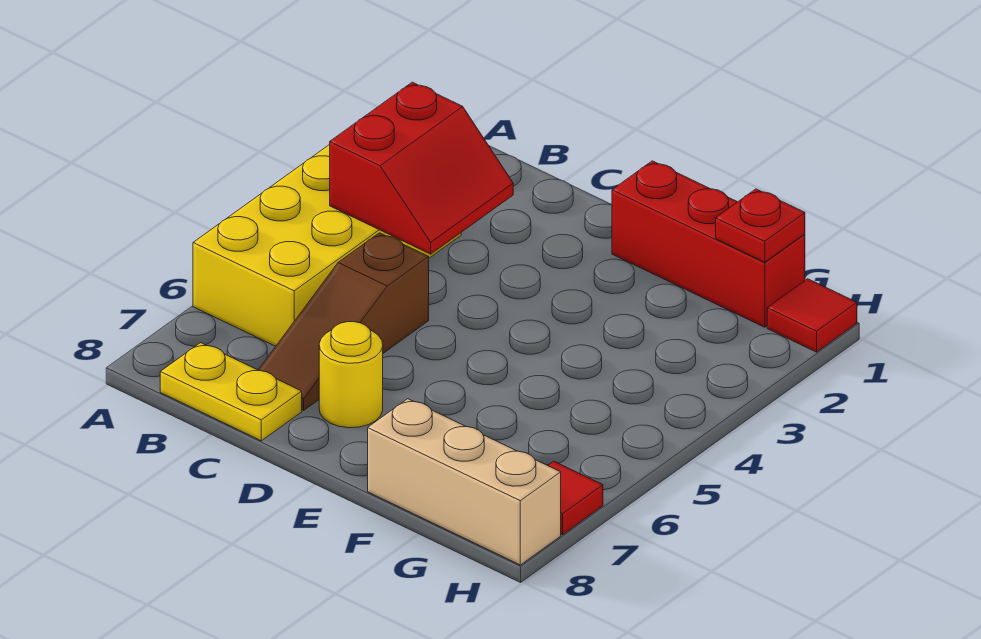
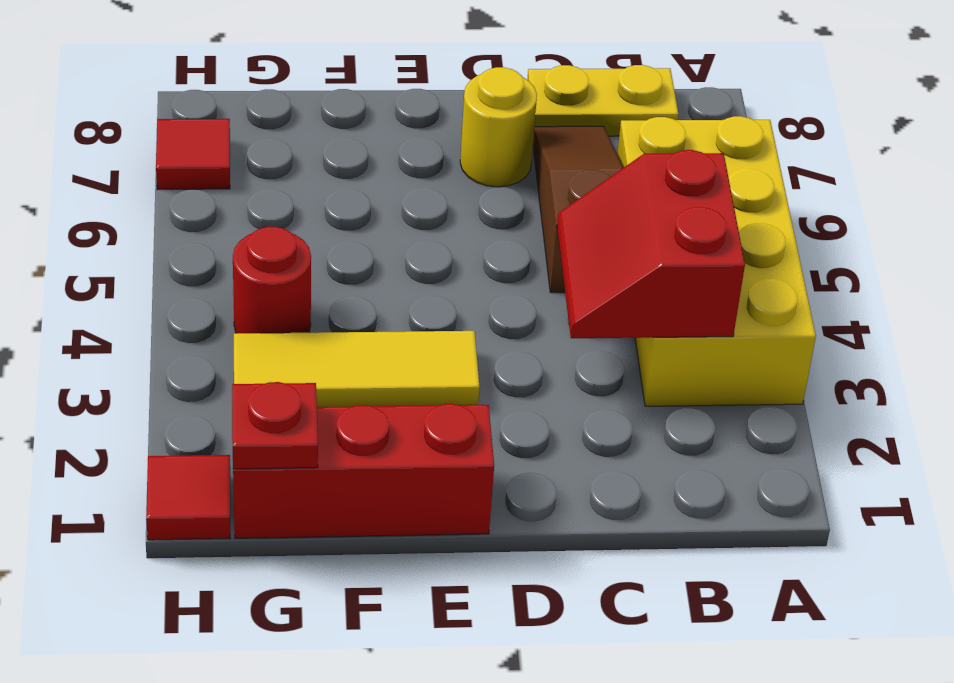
none -> yellow tile E3:G3 level 1
tan brick F8:H8 level 1 -> none
none -> red round brick G4 level 1

